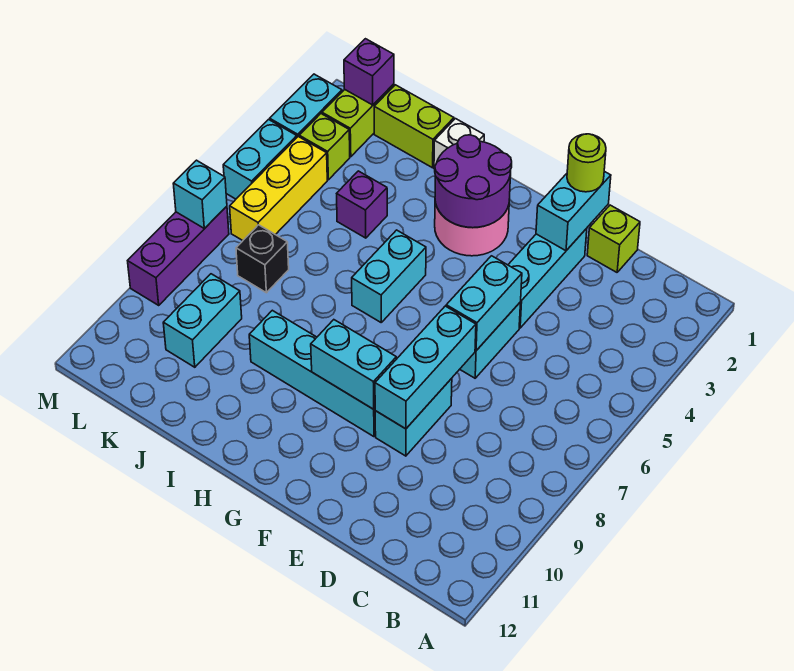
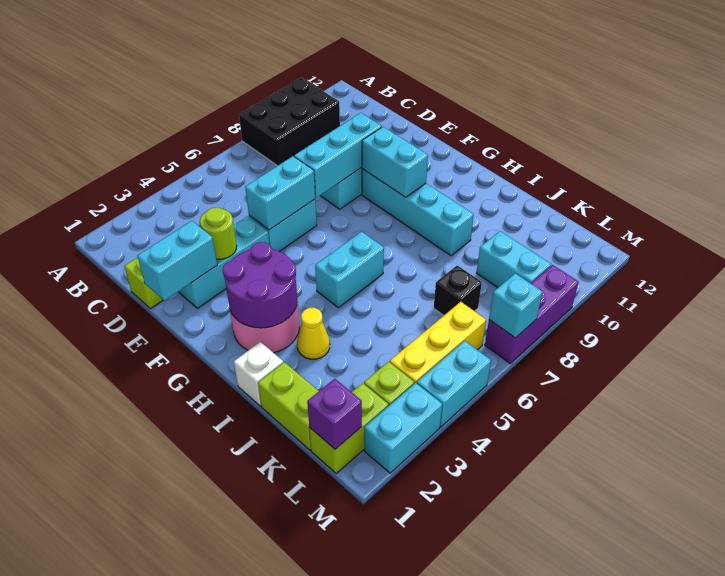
none -> black brick A8:B10 level 1
lime round brick E1 level 3 -> lime round brick E3 level 2
none -> yellow cone I3 level 1
purple brick J4 level 1 -> none
cyan brick K9:K10 level 1 -> cyan brick K9:L9 level 1

